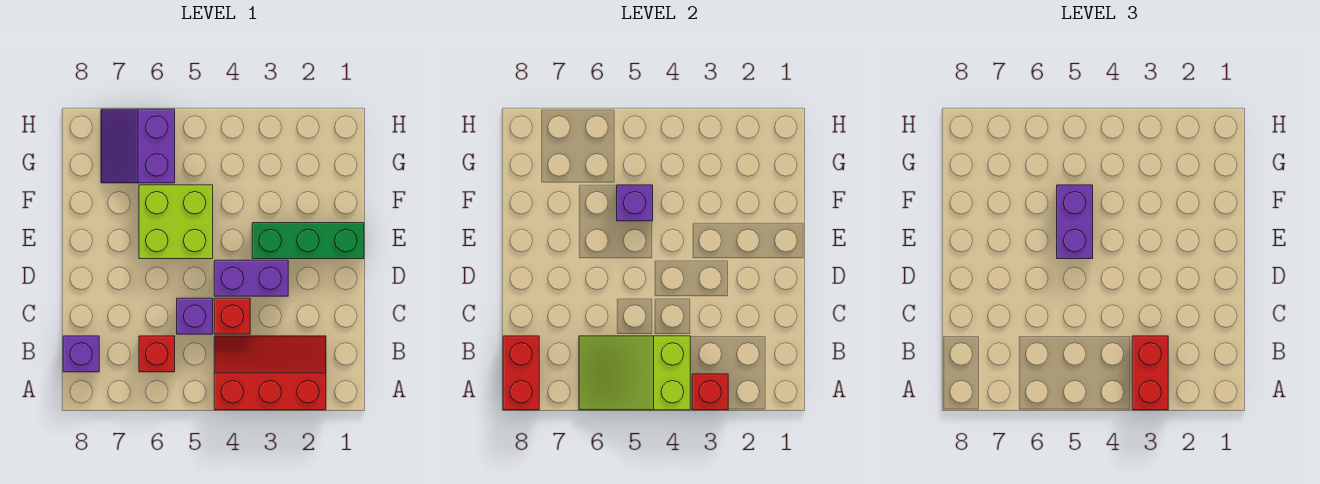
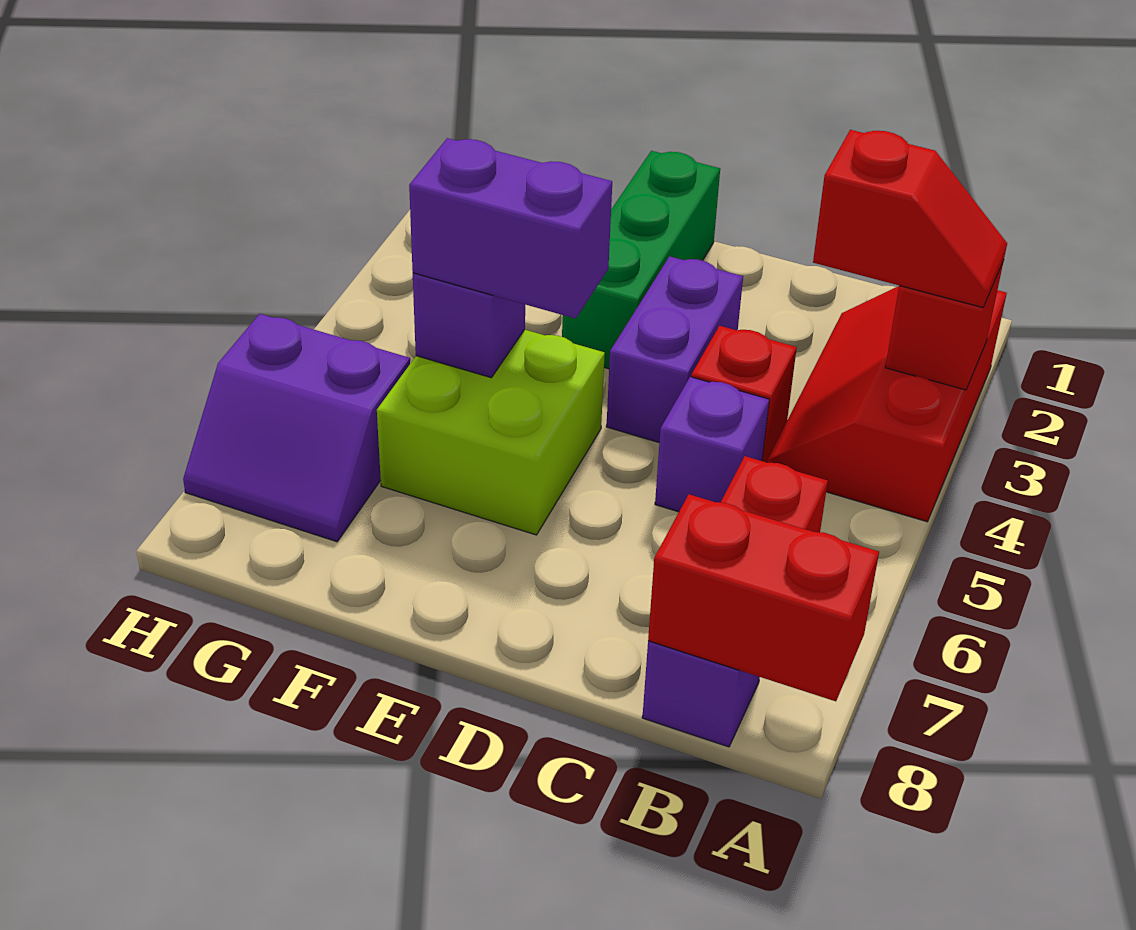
red brick A3:B3 level 3 -> red slope A3:B3 level 3 top B
lime slope A4:B6 level 2 top 4 -> none

